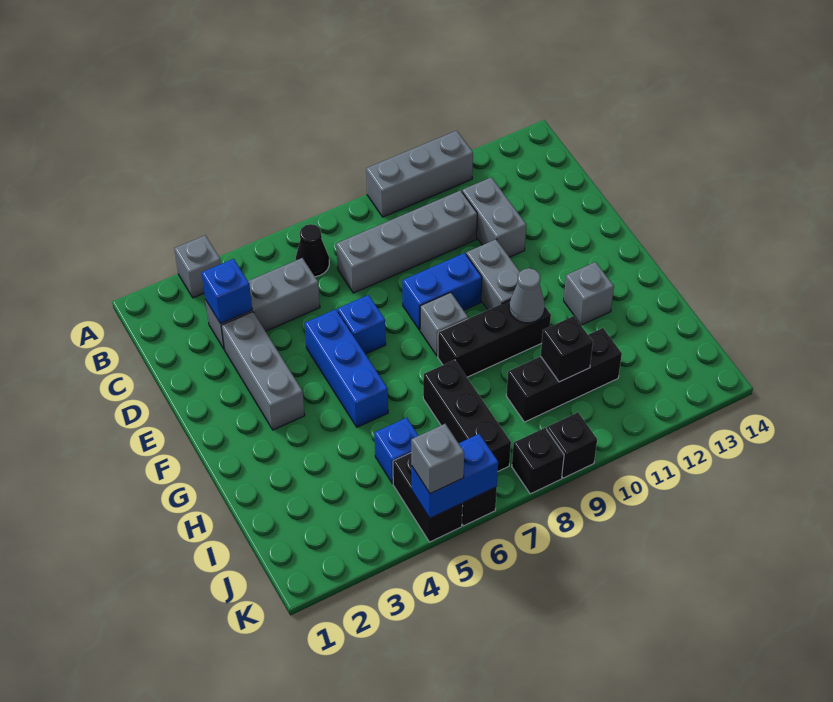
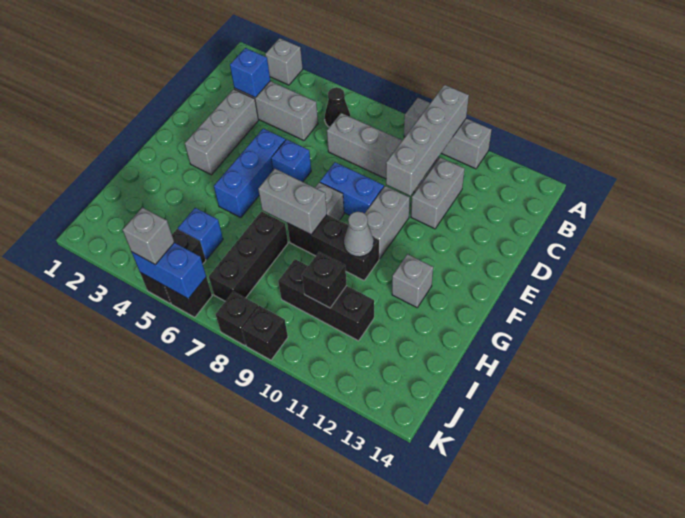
none -> grey brick A10:D10 level 2
none -> grey brick G7:G8 level 2

